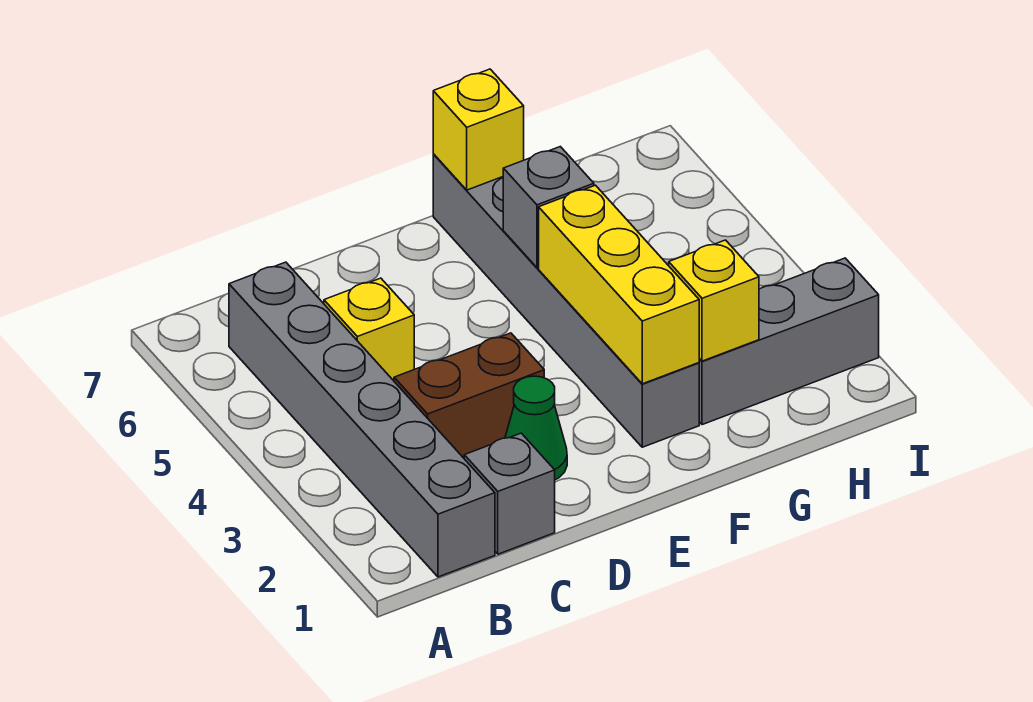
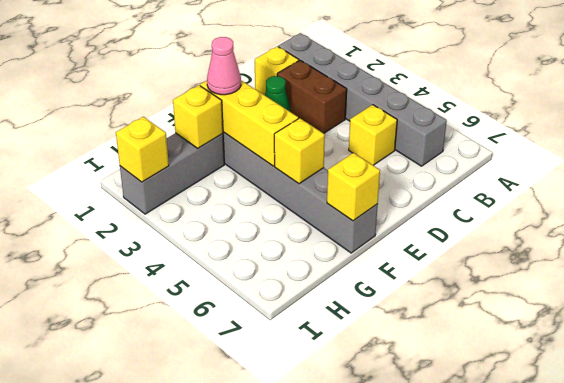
grey brick C1 level 1 -> yellow brick C1 level 1
brown brick C3:D3 level 1 -> brown brick C2:C3 level 1
none -> pink cone F2 level 3
grey brick F5 level 2 -> yellow brick F5 level 2
none -> yellow brick I2 level 2

